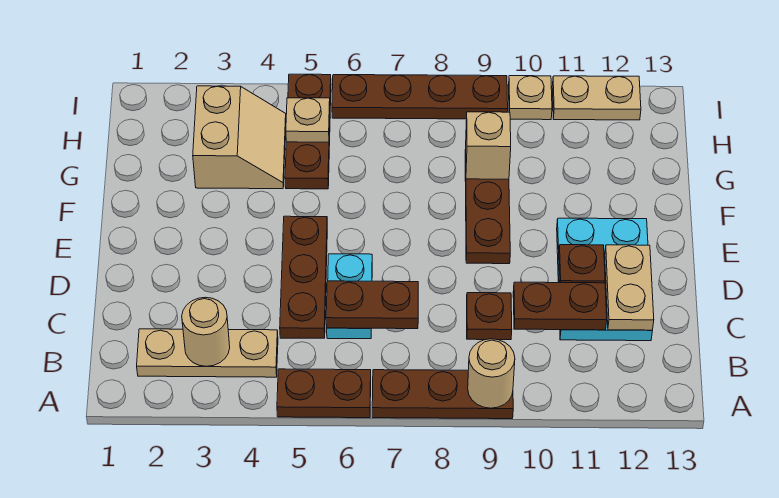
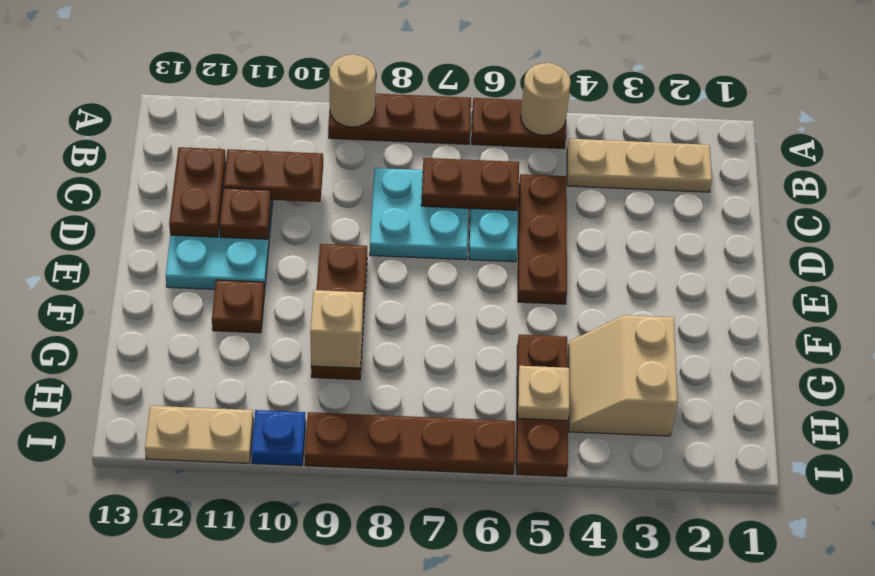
tan round brick B3 level 2 -> tan round brick A5 level 2
none -> cyan plate C7:D8 level 1
brown plate C9 level 1 -> brown plate F11 level 1
tan plate C12:D12 level 2 -> brown plate C12:D12 level 2
tan plate I10 level 1 -> blue plate I10 level 1

